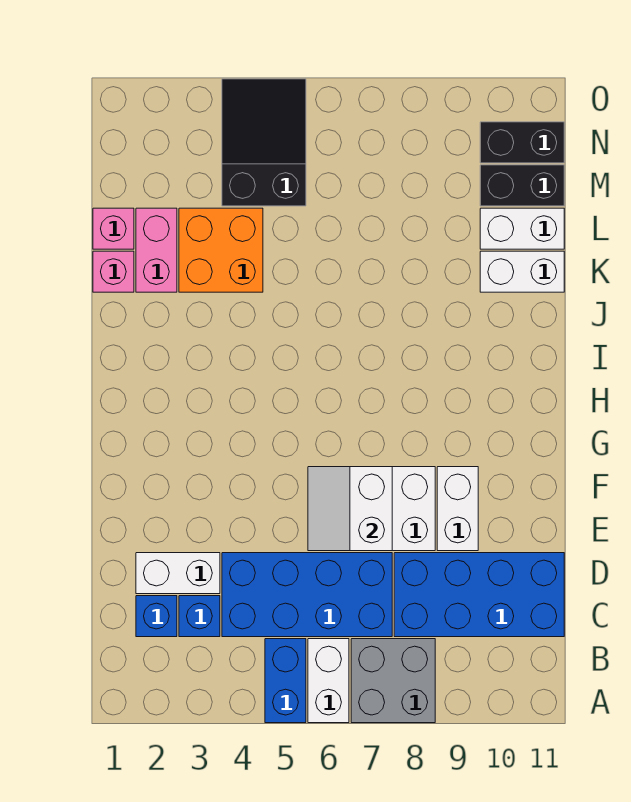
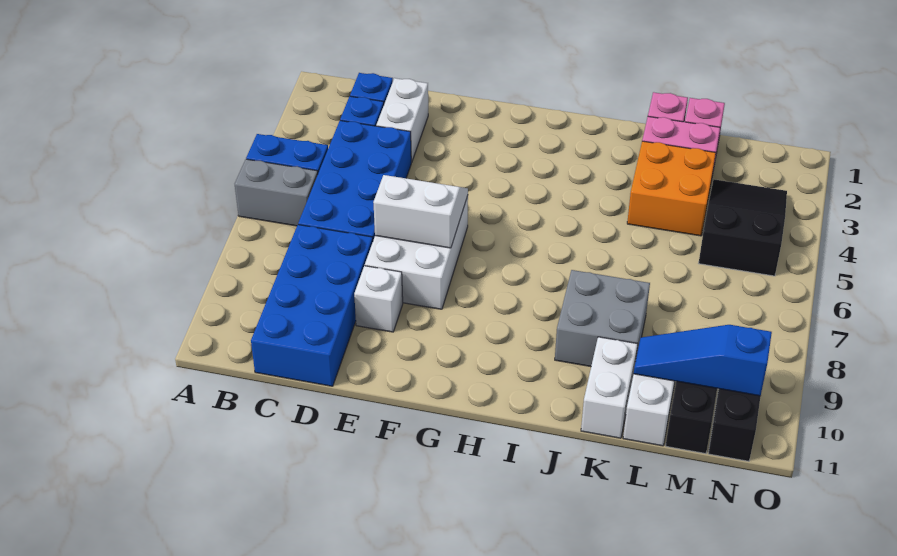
white brick A6:B6 level 1 -> grey brick A6:B6 level 1
grey brick A7:B8 level 1 -> grey brick J8:K9 level 1
white brick E9:F9 level 1 -> white brick E9 level 1
none -> blue slope L10:N10 level 2 top N
black slope M4:O5 level 1 top M -> black slope M3:N5 level 1 top 5

